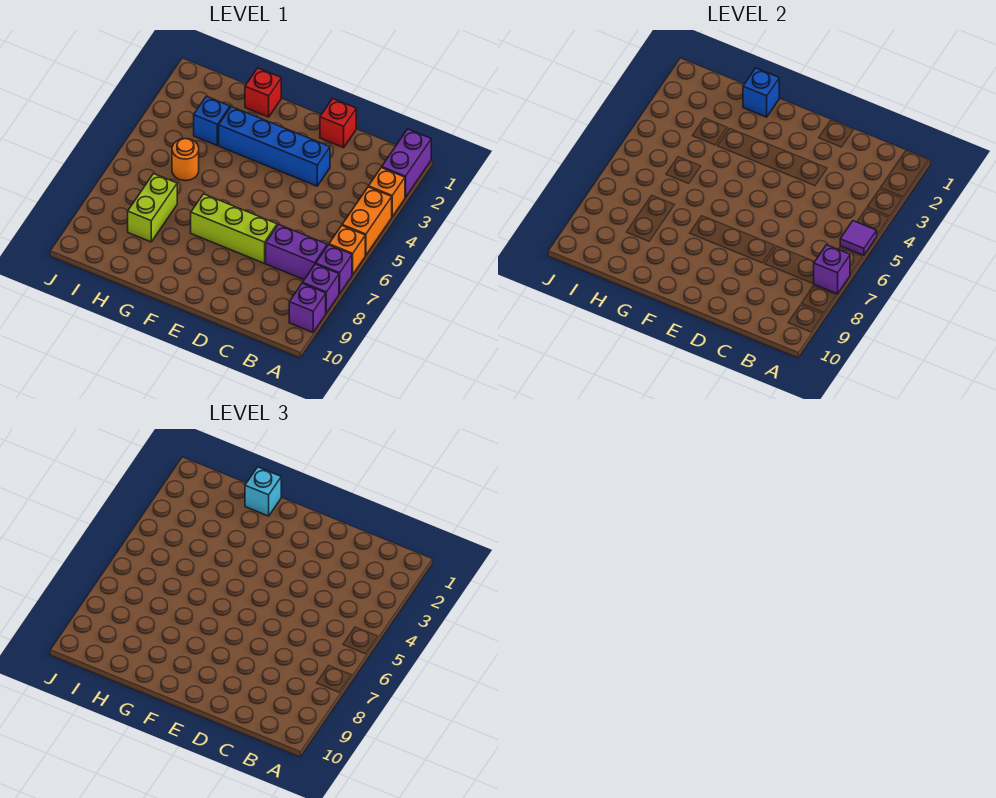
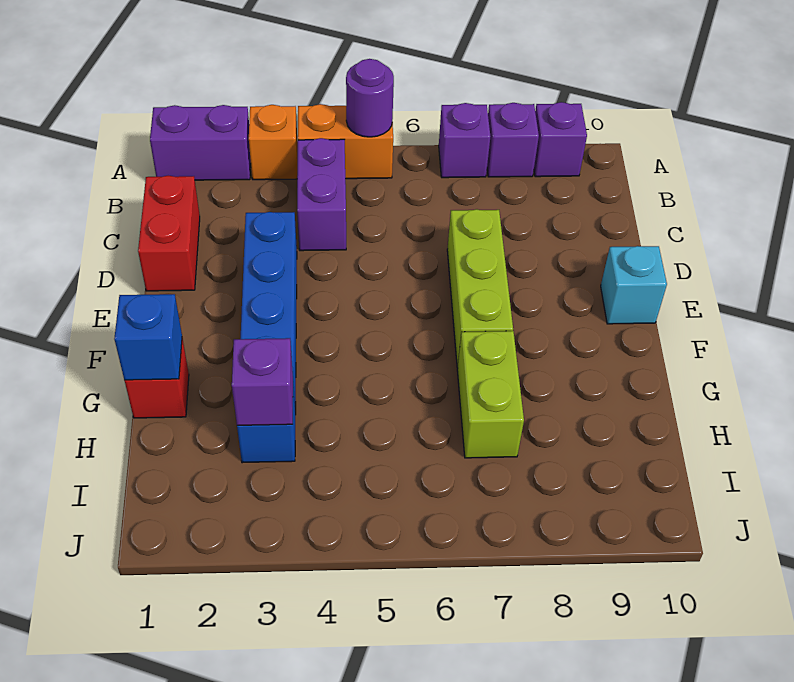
purple tile A5 level 2 -> purple round brick A5 level 2
orange brick A6 level 1 -> none
purple brick A7 level 2 -> purple brick H3 level 2
purple brick B7:C7 level 1 -> purple brick B4:C4 level 1
red brick D1 level 1 -> red brick C1:D1 level 1
cyan brick G1 level 3 -> cyan brick E10 level 1
orange round brick H5 level 1 -> none
lime brick H7:H8 level 1 -> lime brick G7:H7 level 1

